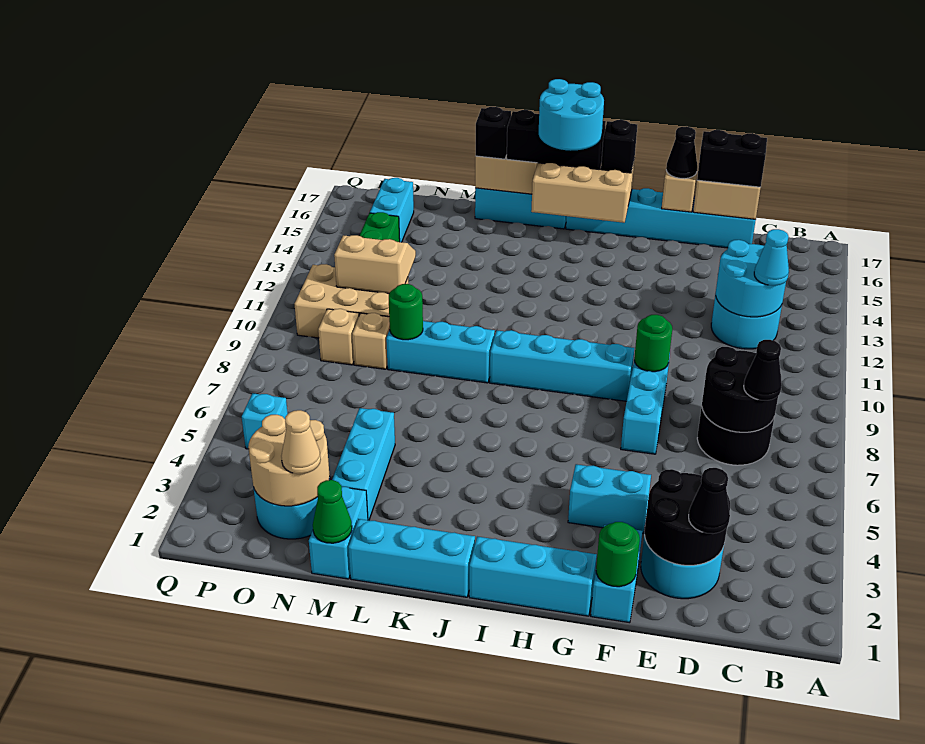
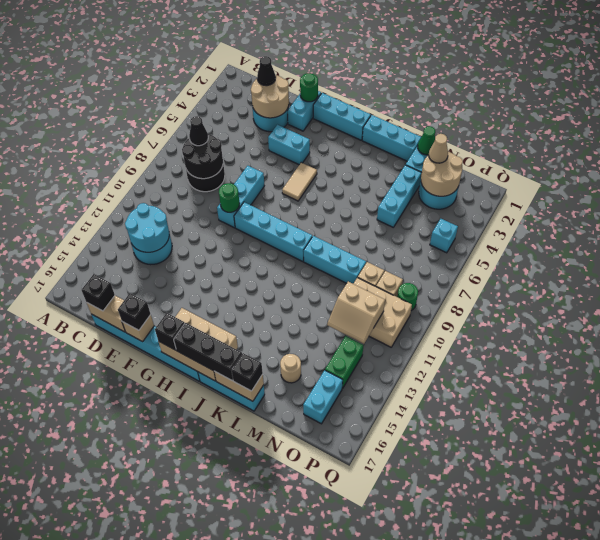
cyan cone C12 level 3 -> none
black round brick D2:E3 level 2 -> tan round brick D2:E3 level 2
black brick D17:E17 level 3 -> black brick D17 level 3
black cone F17 level 3 -> black brick F17 level 3
none -> tan tile H5:H6 level 1
cyan round brick I16:J17 level 4 -> none
green round brick M9 level 2 -> green round brick P9 level 1
none -> tan round brick M15 level 1

